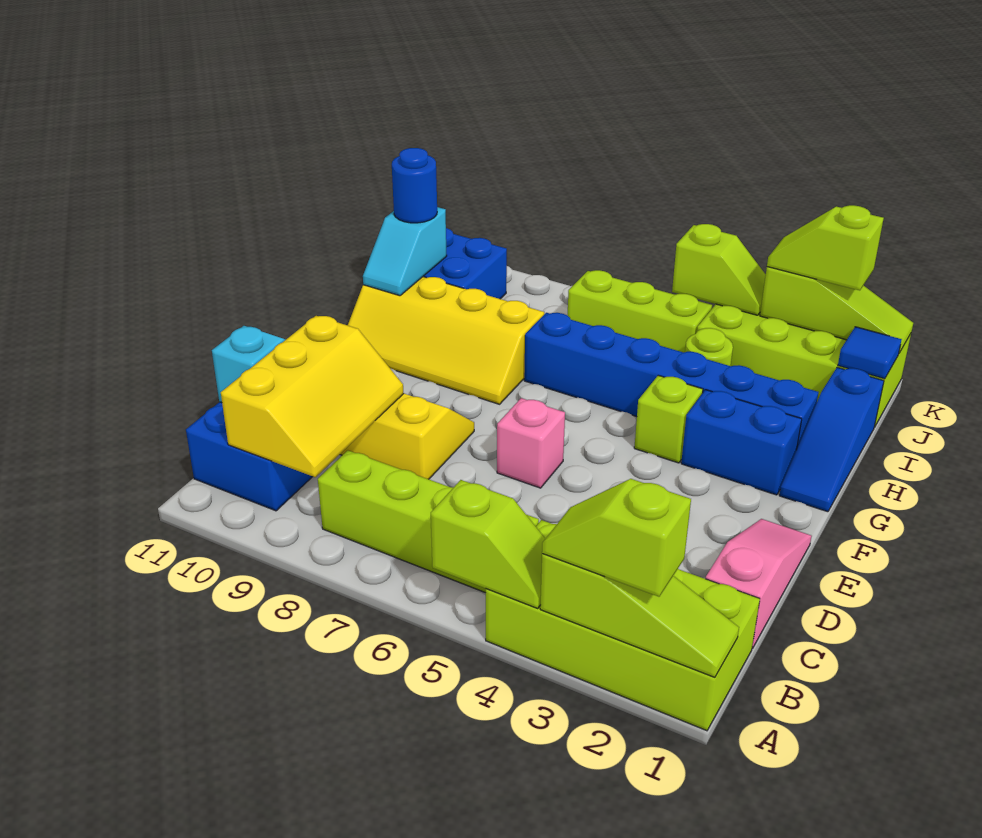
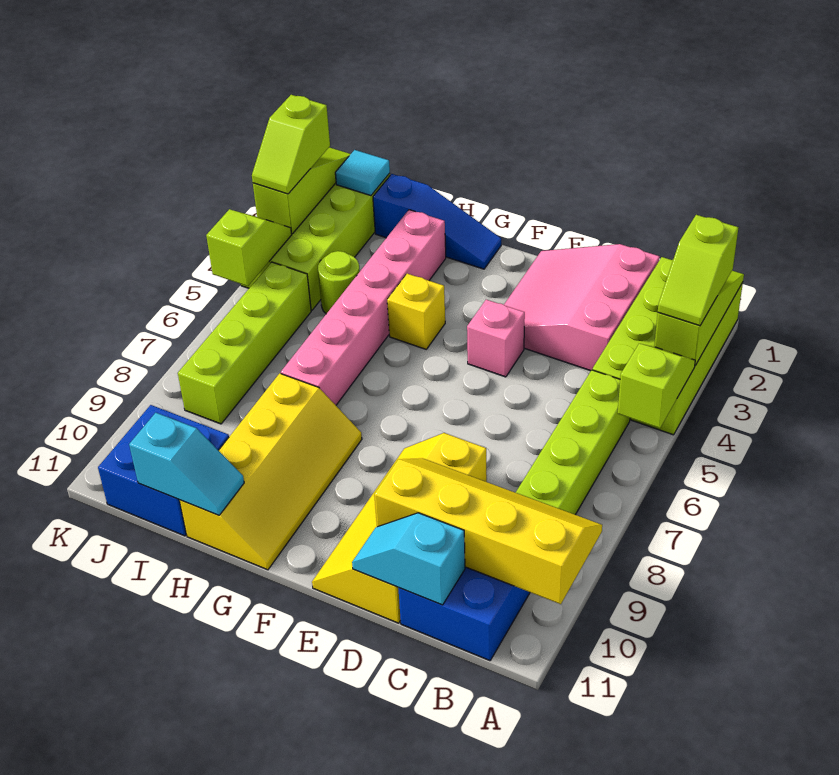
yellow slope B9:D10 level 2 top 10 -> yellow slope A9:D10 level 2 top 10
pink slope C1:E1 level 1 top C -> pink slope C1:E3 level 1 top C
pink brick E6 level 1 -> pink brick E4 level 1
blue brick G2:G3 level 1 -> none
lime brick G4 level 1 -> yellow brick G4 level 1
blue brick H2:H7 level 1 -> pink brick H2:H7 level 1
blue round brick I11 level 3 -> none
blue tile J1 level 2 -> cyan tile J1 level 2
lime brick J5:J7 level 1 -> lime brick J5:J8 level 1

